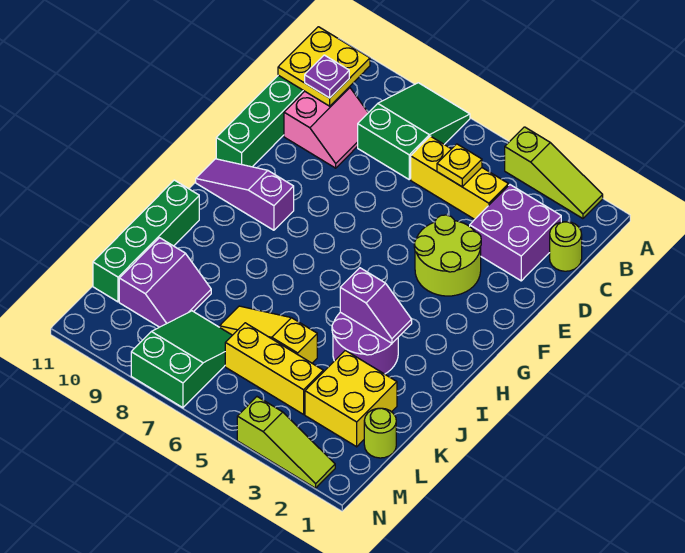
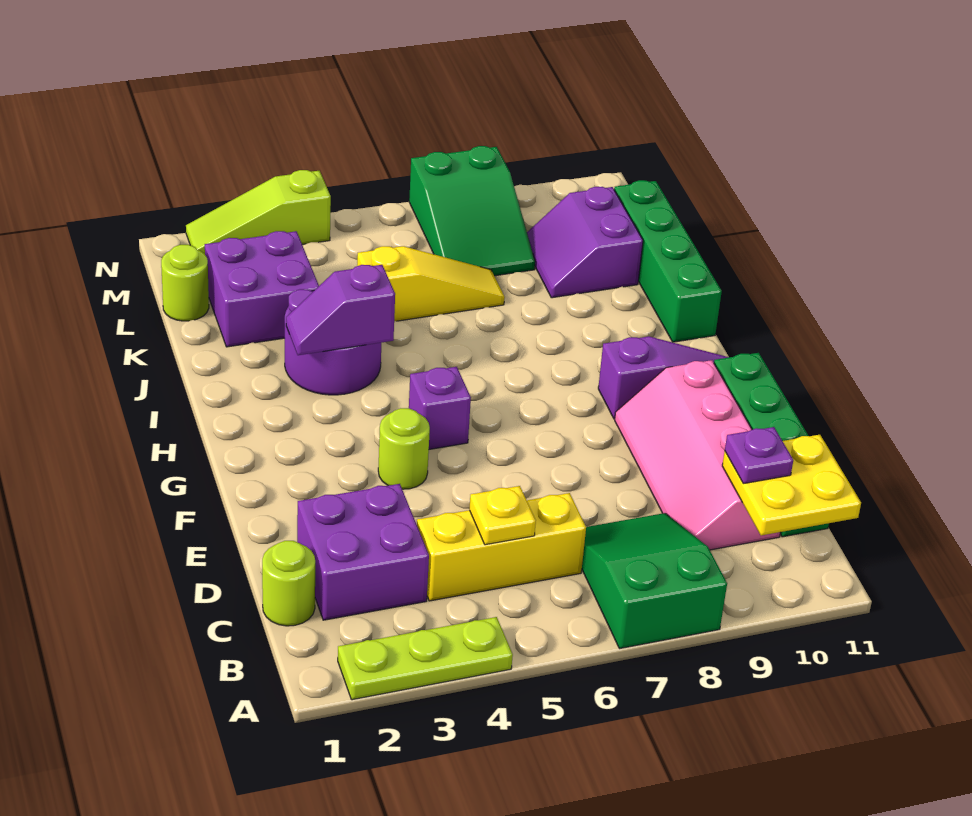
lime slope A2:A4 level 1 top 4 -> lime plate A2:A4 level 1
green slope A7:C8 level 1 top C -> green slope A7:C8 level 1 top A
pink slope C9:D10 level 1 top 10 -> pink slope C9:F10 level 1 top 10
lime round brick E3:F4 level 1 -> lime round brick F4 level 1
none -> purple brick G5 level 1
yellow brick K2:L3 level 1 -> purple brick K2:L3 level 1
yellow brick L4:L6 level 1 -> none

